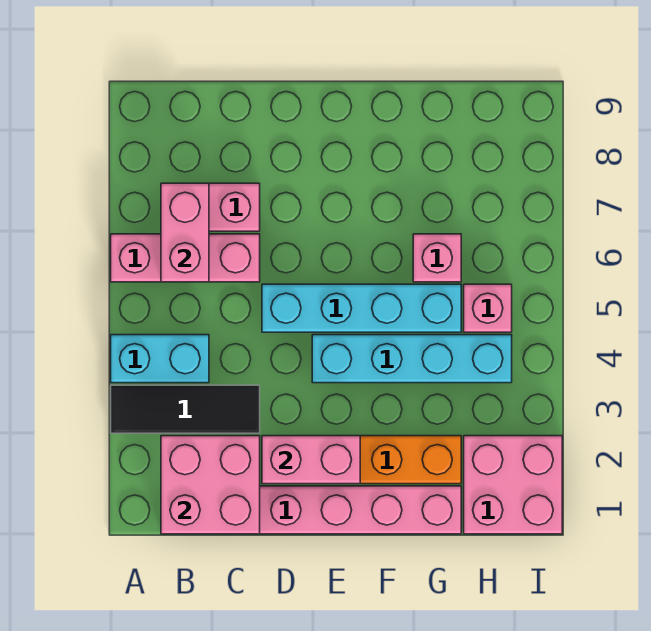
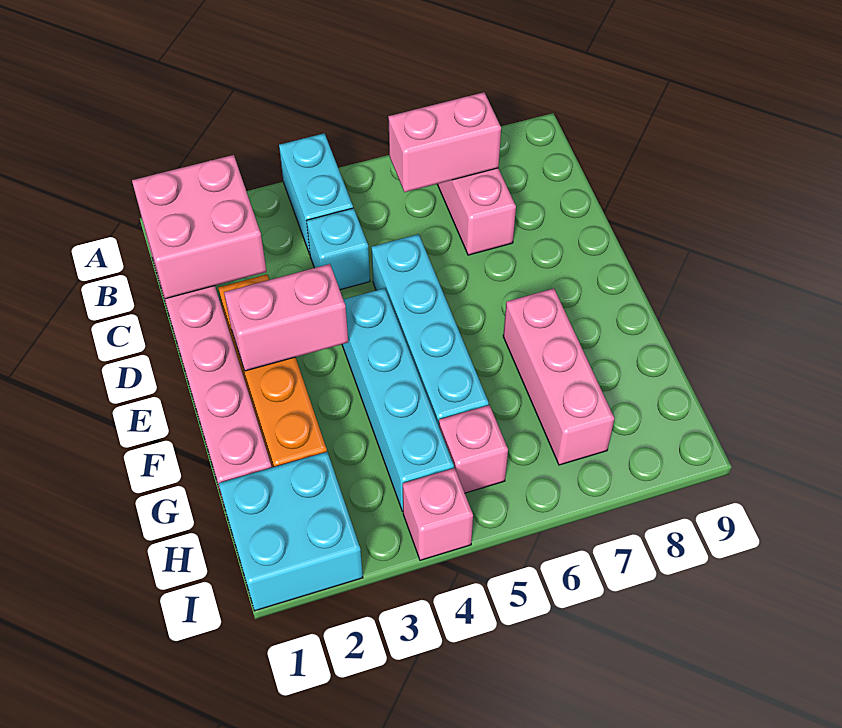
black tile A3:C3 level 1 -> none
pink brick A6:C6 level 1 -> pink brick F7:H7 level 1
none -> cyan brick C4 level 1
pink brick D2:E2 level 2 -> pink brick E2:E3 level 2
pink brick G6 level 1 -> pink brick I4 level 1
pink brick H1:I2 level 1 -> cyan brick H1:I2 level 1

